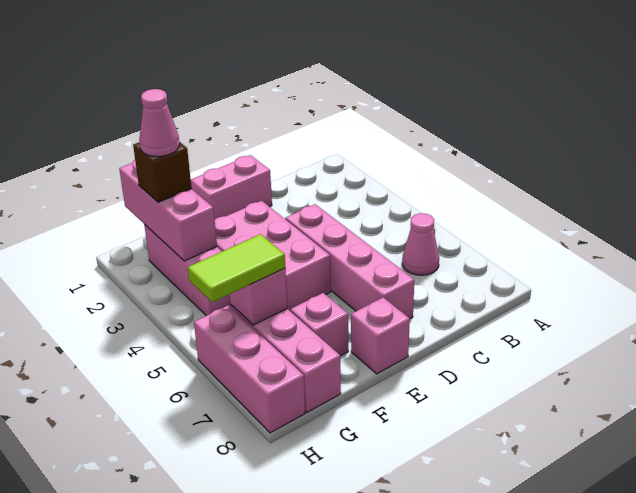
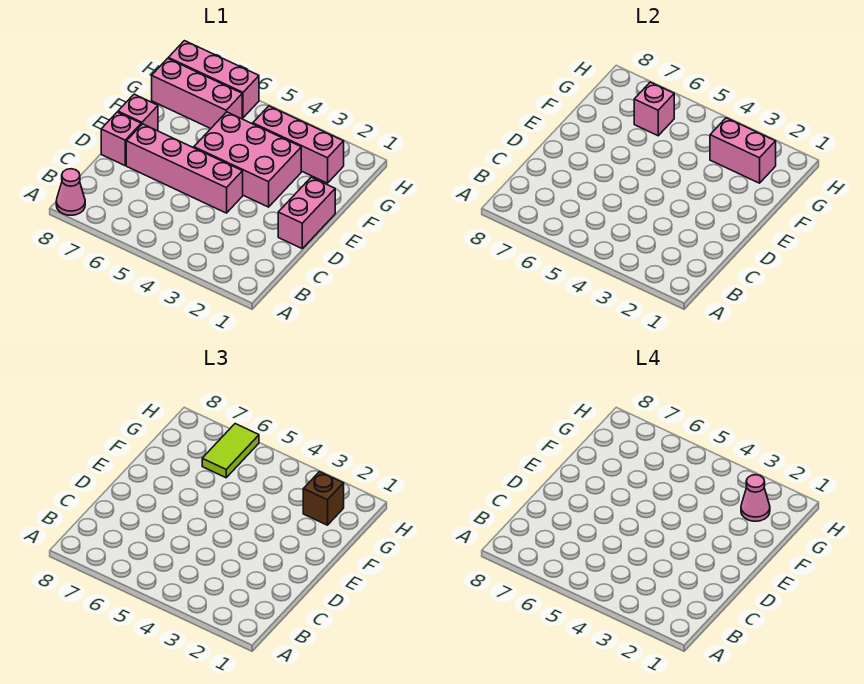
pink cone B6 level 1 -> pink cone A8 level 1
pink brick F7 level 1 -> pink brick D8 level 1
pink brick G1:G3 level 2 -> pink brick G2:G3 level 2

